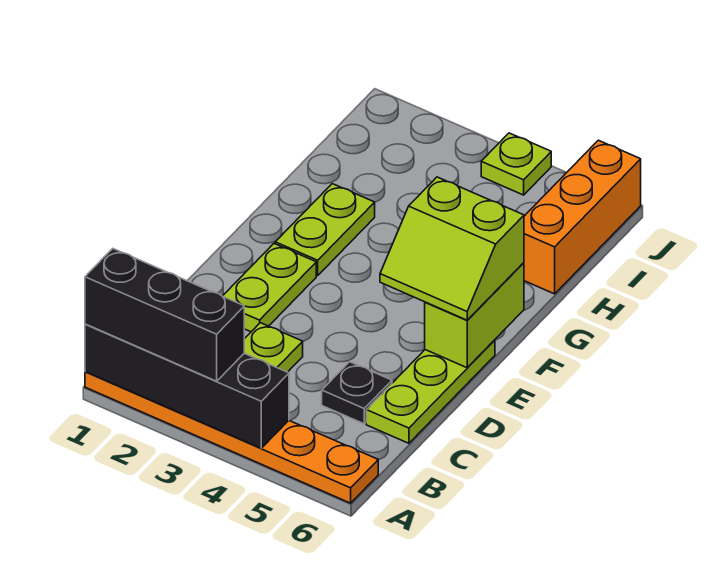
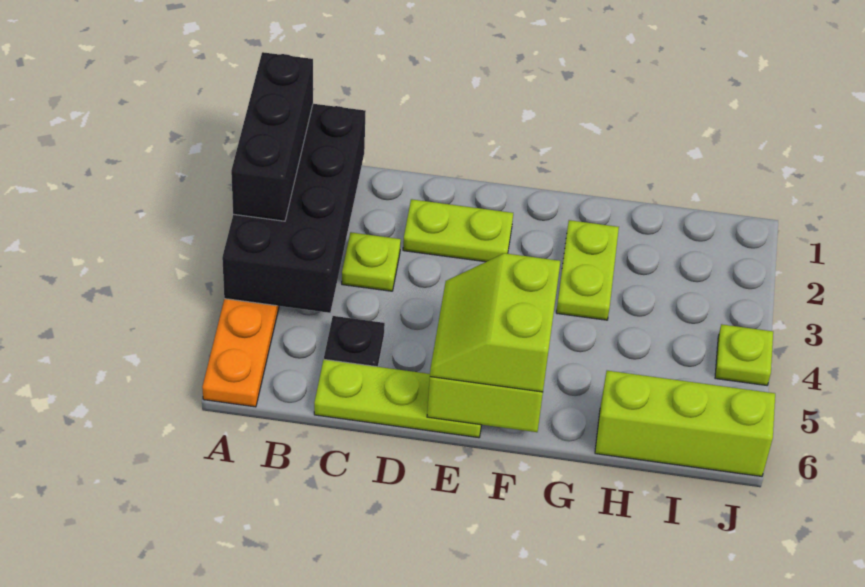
black brick A1:A4 level 2 -> black brick A1:B4 level 2
lime plate F2:G2 level 1 -> lime plate G2:G3 level 1
orange brick H6:J6 level 1 -> lime brick H6:J6 level 1

